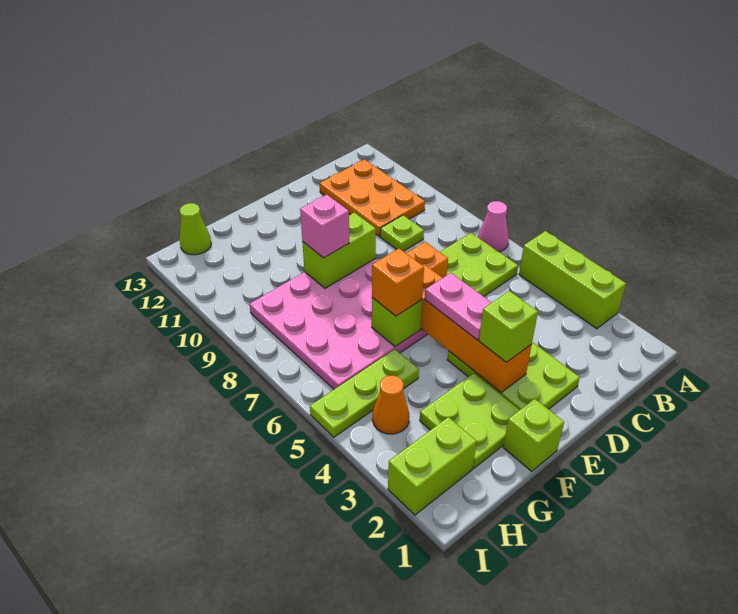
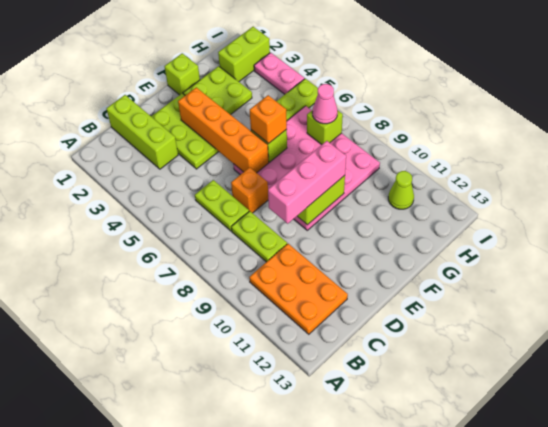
lime brick A3:A5 level 1 -> lime brick C1:C3 level 1
pink cone A7 level 1 -> pink cone H7 level 3
lime plate B6:C7 level 1 -> lime plate C6:C7 level 1
lime plate C9 level 1 -> lime plate C8:C9 level 1
lime brick E3 level 3 -> lime brick H7 level 2
pink plate E4:E5 level 3 -> pink plate I3:I4 level 1
pink brick F9 level 3 -> pink brick D9:F9 level 3
orange cone H4 level 1 -> none
lime cone H13 level 1 -> lime cone H11 level 1

